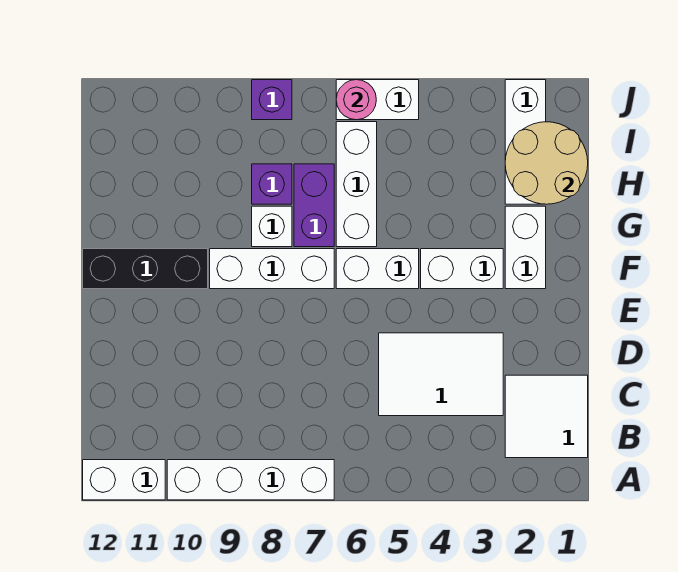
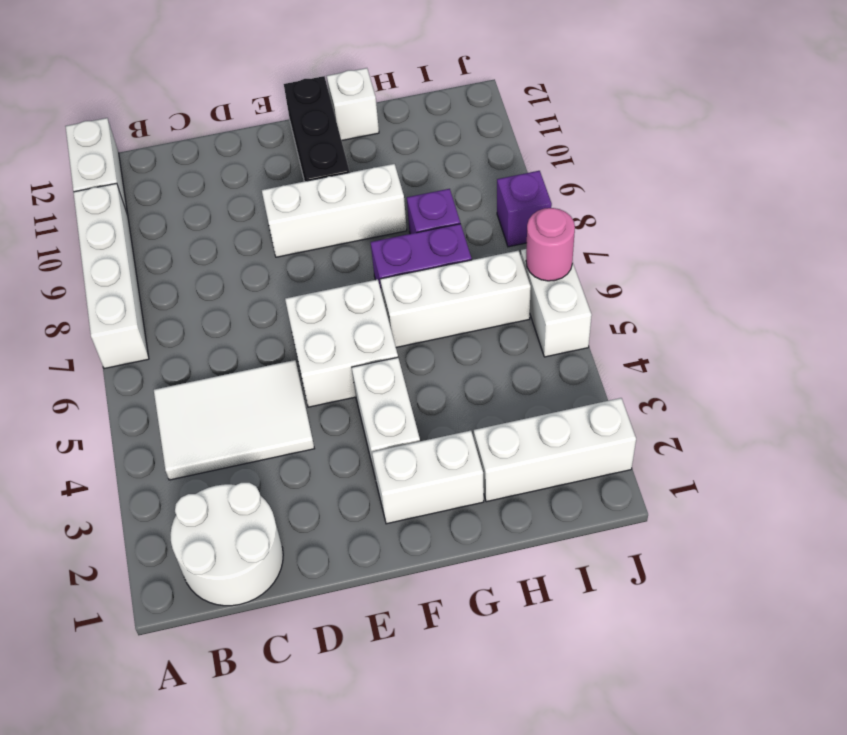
white tile B1:C2 level 1 -> white round brick B1:C2 level 1
white tile C3:D5 level 1 -> white tile B4:D5 level 1
white brick F5:F6 level 1 -> white brick E5:F6 level 1
white brick F7:F9 level 1 -> white brick E9:G9 level 1
white brick G8 level 1 -> white brick G12 level 1
tan round brick H1:I2 level 2 -> none

